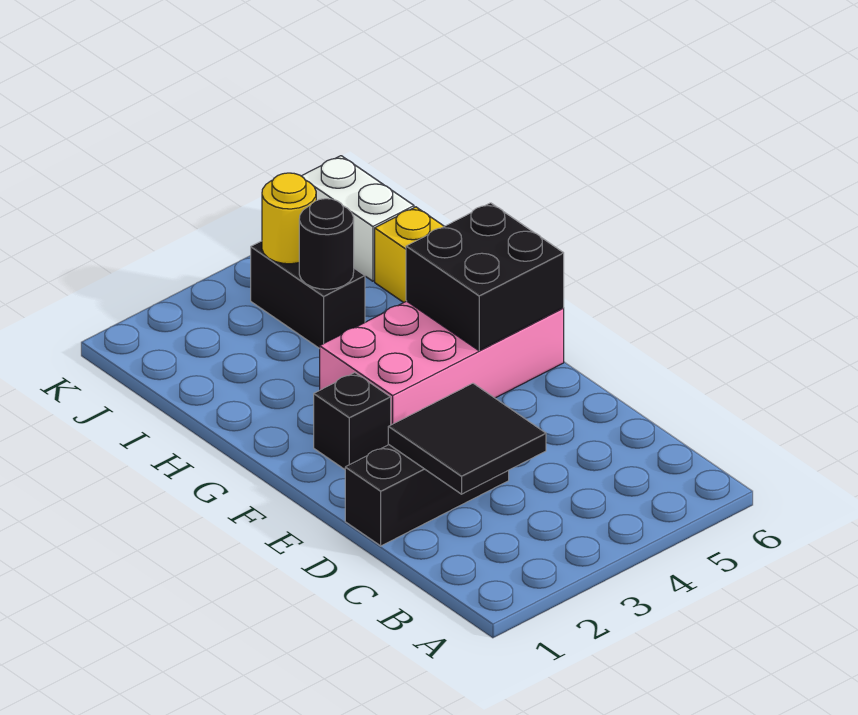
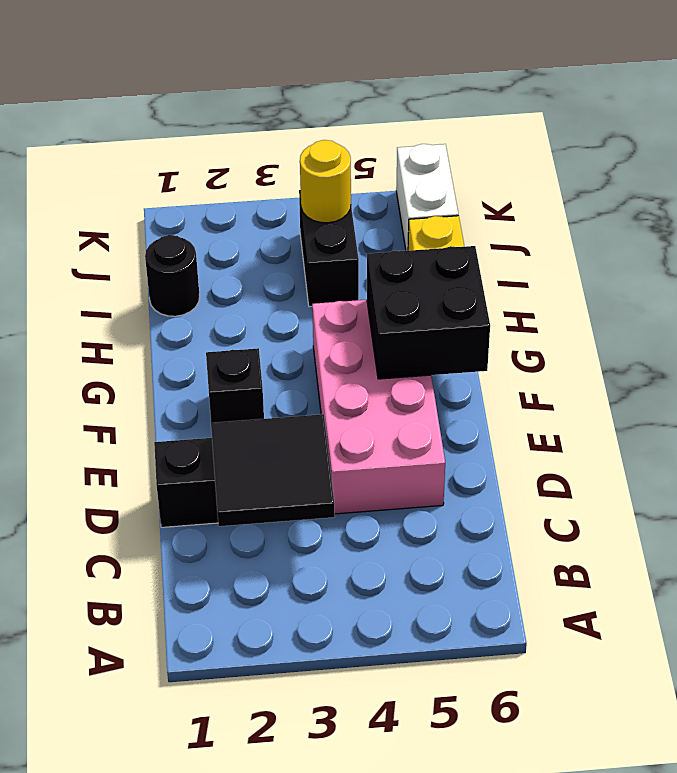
pink brick F3:G6 level 1 -> pink brick D4:G5 level 1
black round brick I4 level 2 -> black round brick I1 level 1

